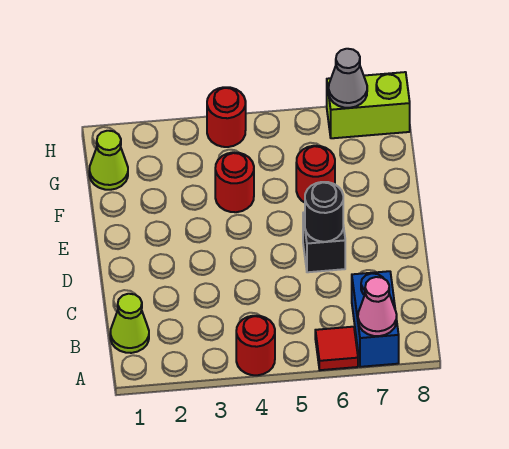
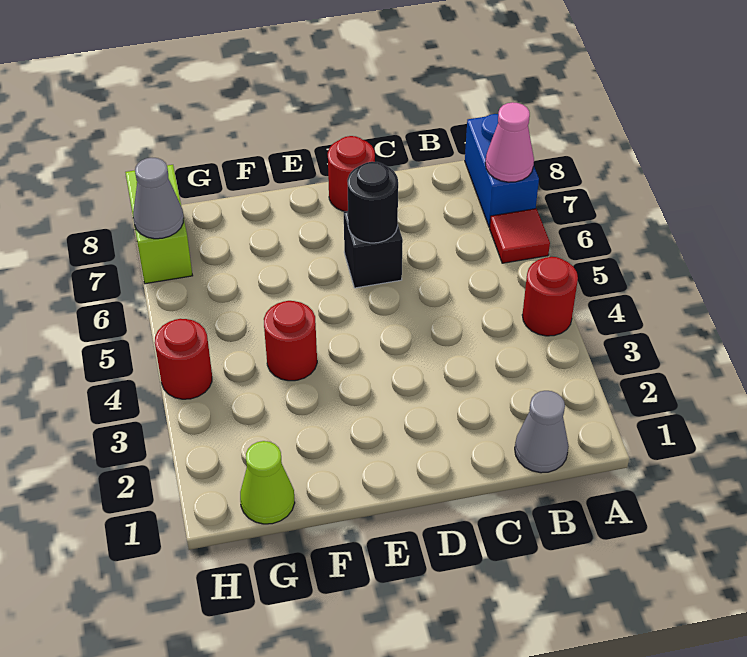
blue brick A7:B7 level 1 -> blue brick A7:A8 level 1
lime cone B1 level 1 -> grey cone B1 level 1
red round brick F6 level 1 -> red round brick D8 level 1

